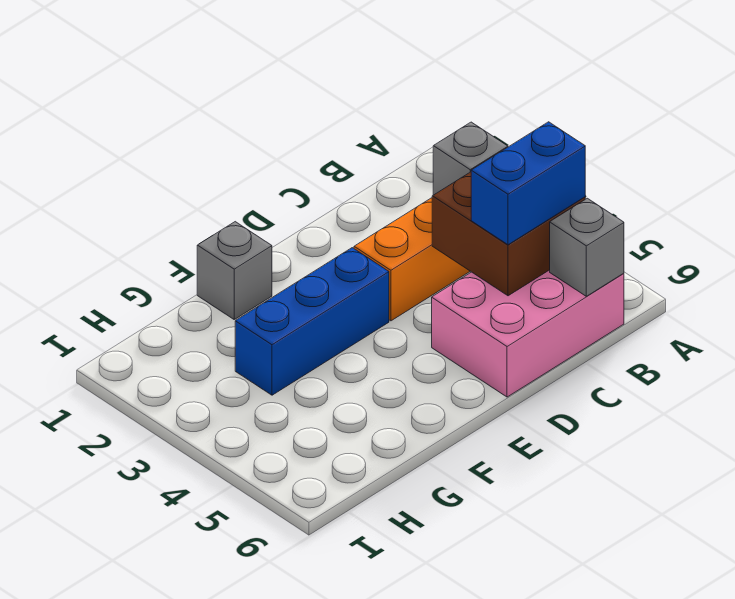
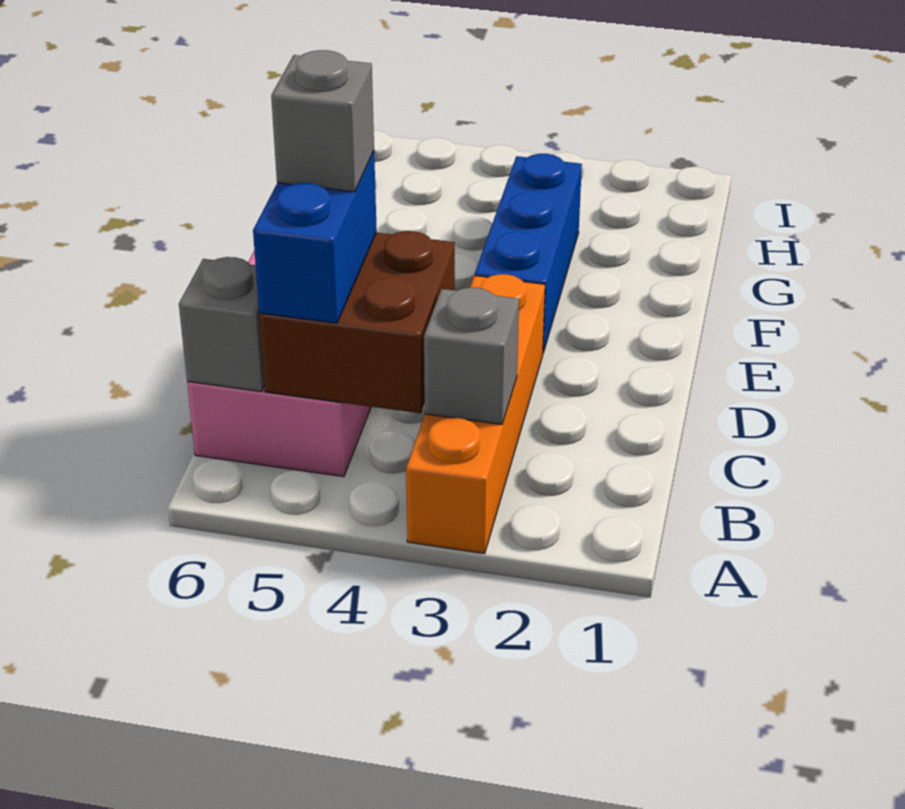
grey brick F1 level 1 -> grey brick C5 level 4

